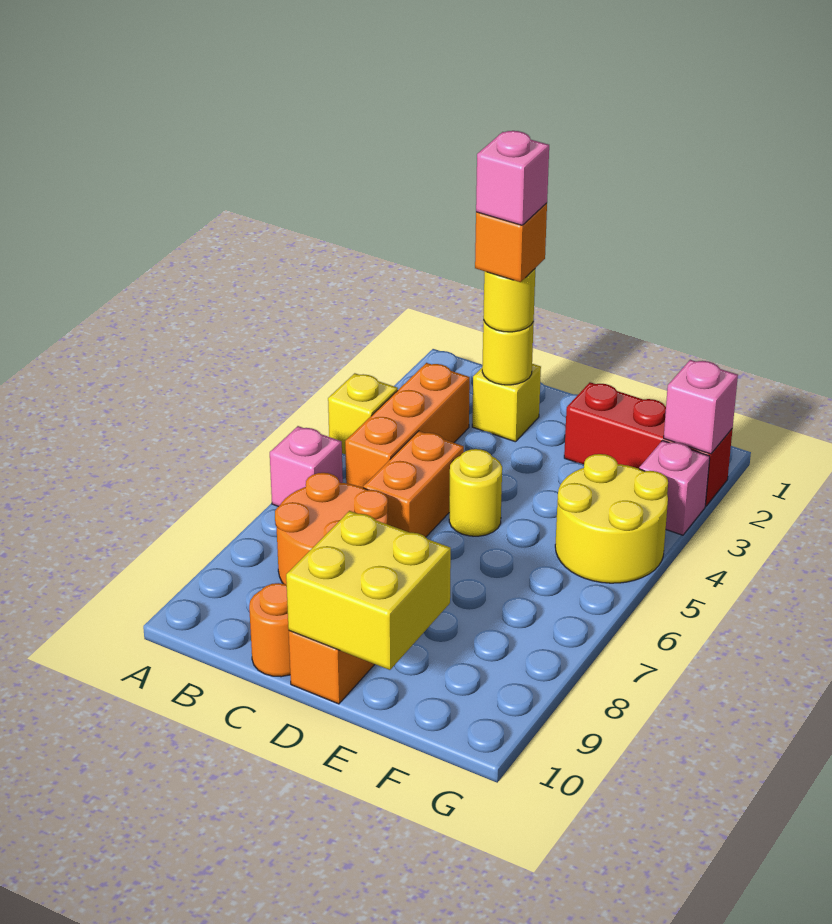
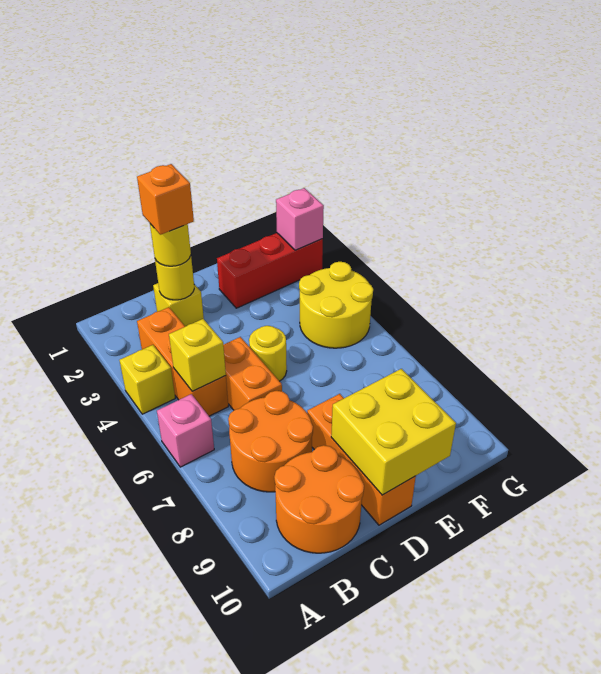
none -> yellow brick B5 level 2
pink brick C2 level 5 -> none
orange round brick C10 level 1 -> orange round brick B9:C10 level 1
pink brick G3 level 1 -> none

